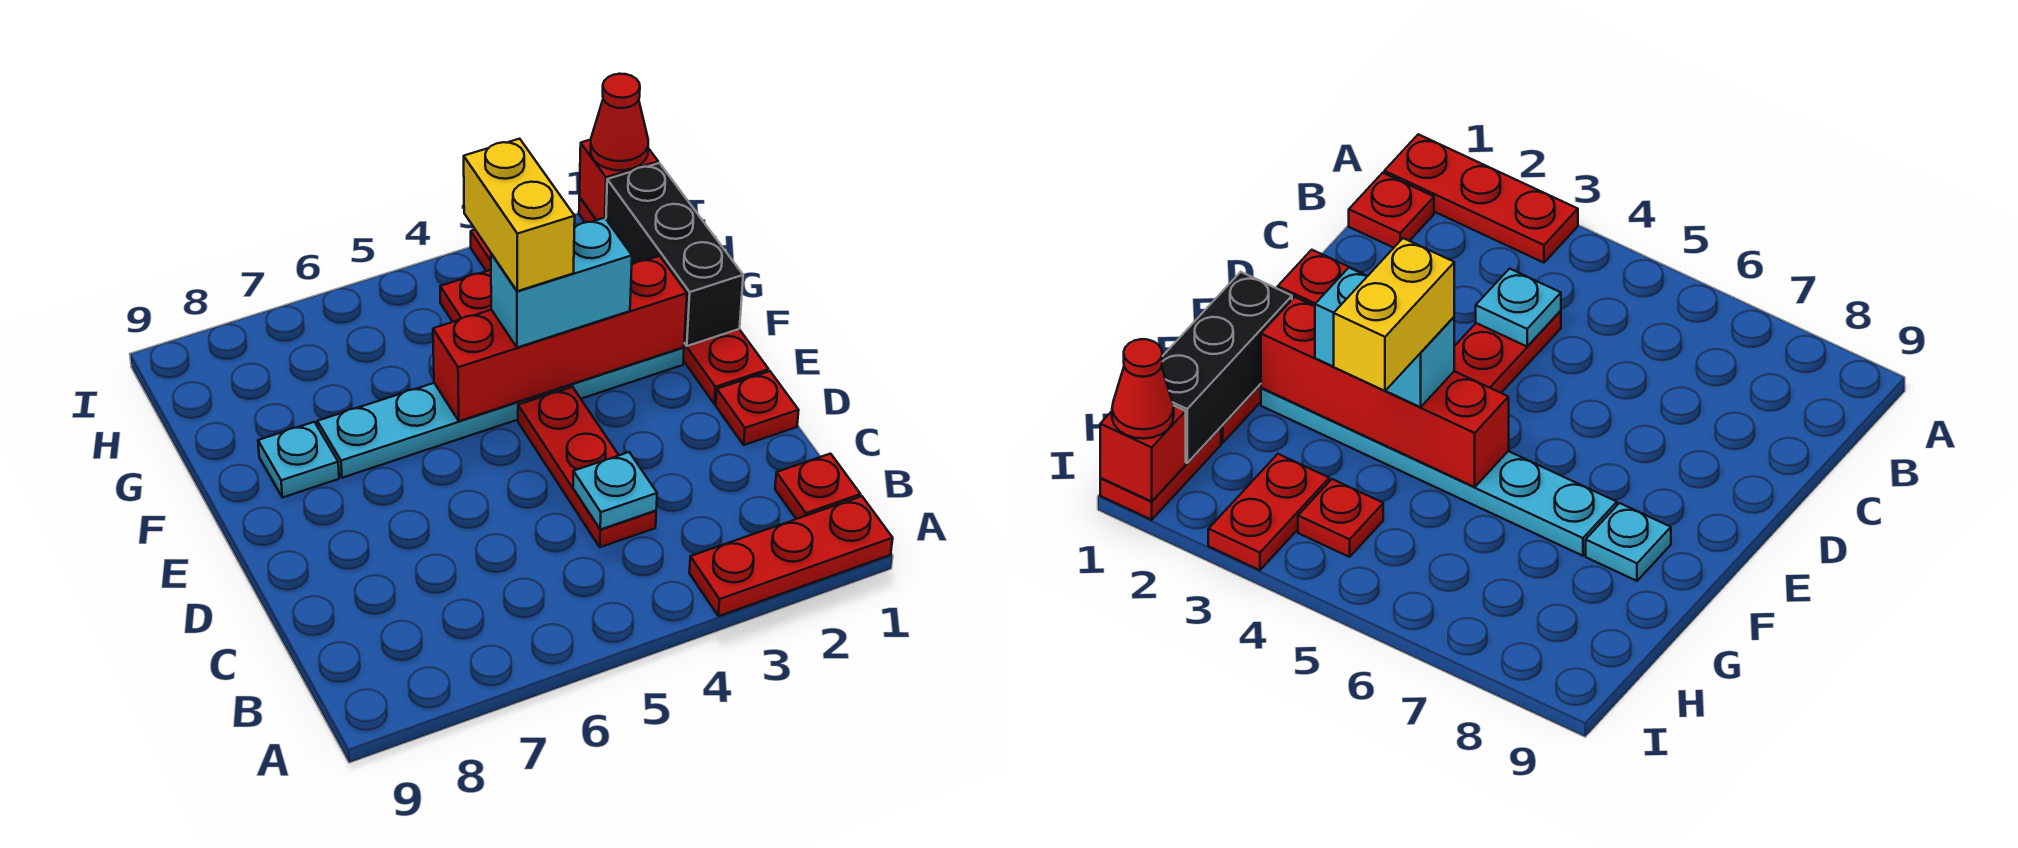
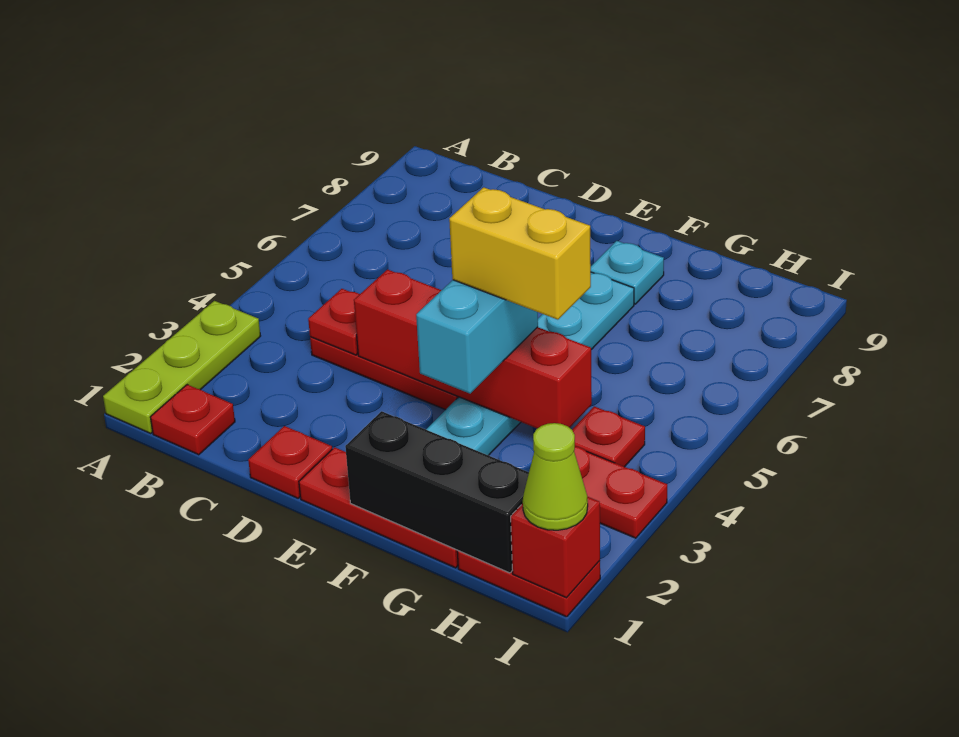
red plate A1:A3 level 1 -> lime plate A1:A3 level 1
cyan plate C4 level 2 -> red plate C4 level 2
red brick F2:F5 level 2 -> red brick D4:G4 level 2
red cone I1 level 3 -> lime cone I1 level 3

